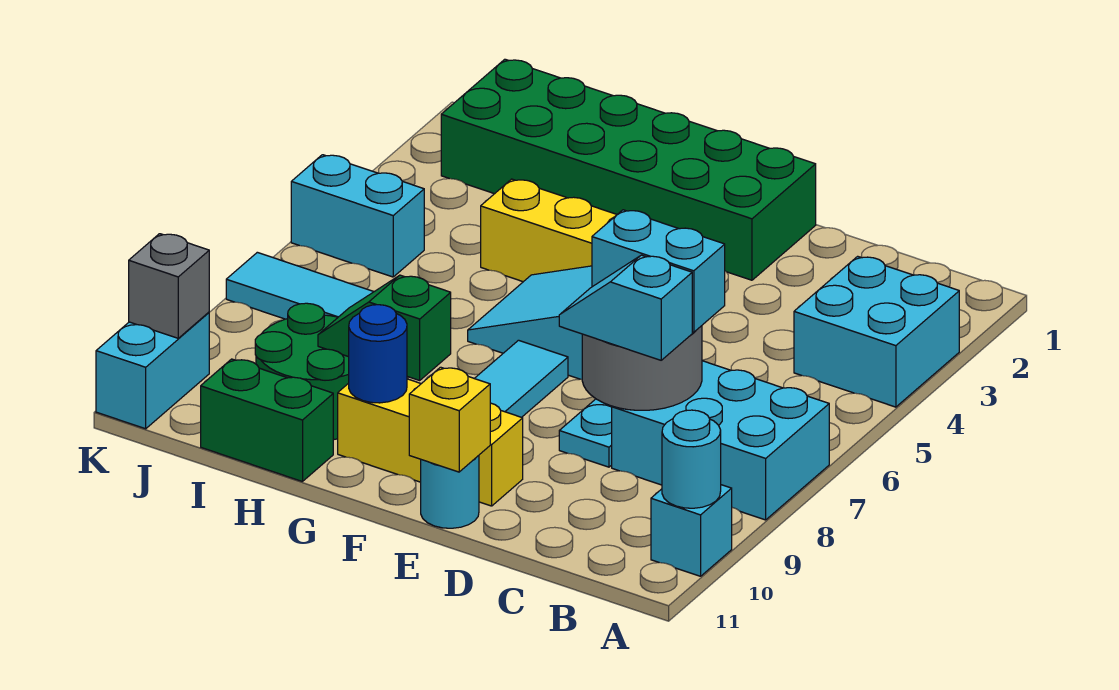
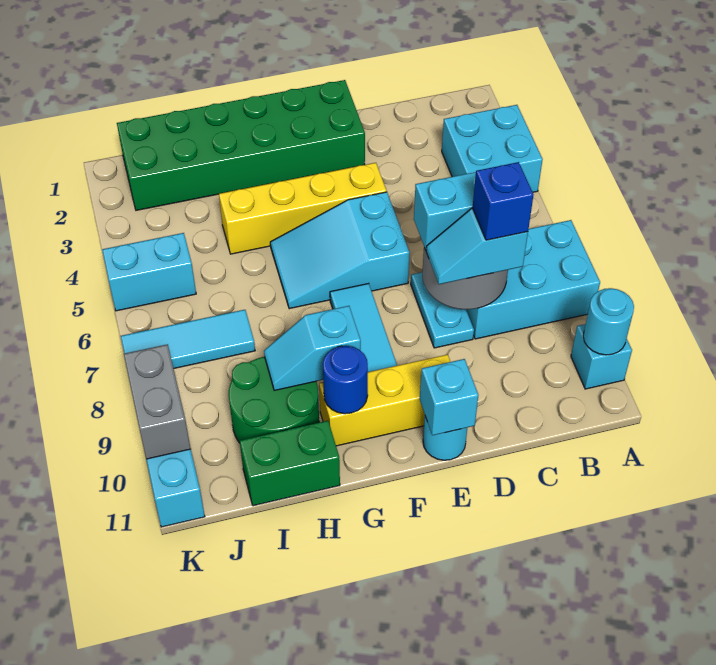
none -> blue brick C8 level 4
yellow brick E11 level 2 -> cyan brick E11 level 2
green slope G9:H9 level 2 top G -> cyan slope G9:H9 level 2 top G
grey brick K10 level 2 -> grey brick K9:K10 level 2

